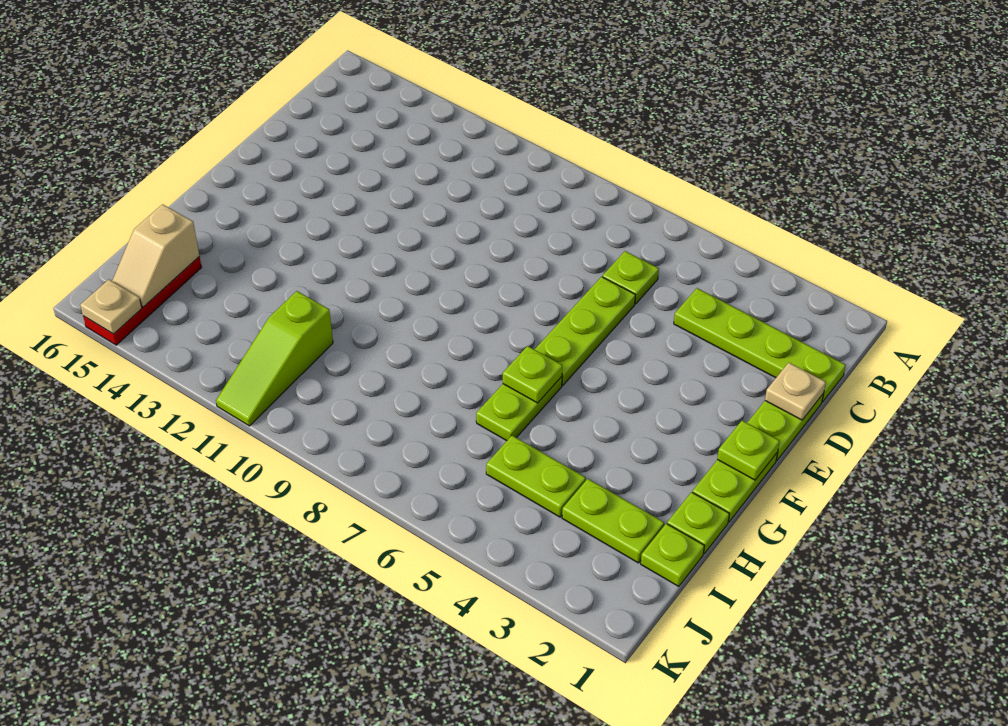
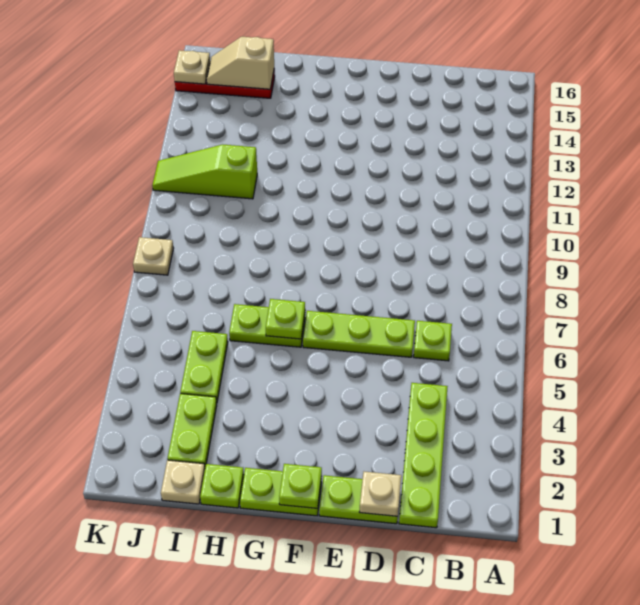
lime plate I1 level 1 -> tan plate I1 level 1
none -> tan plate K8 level 1

